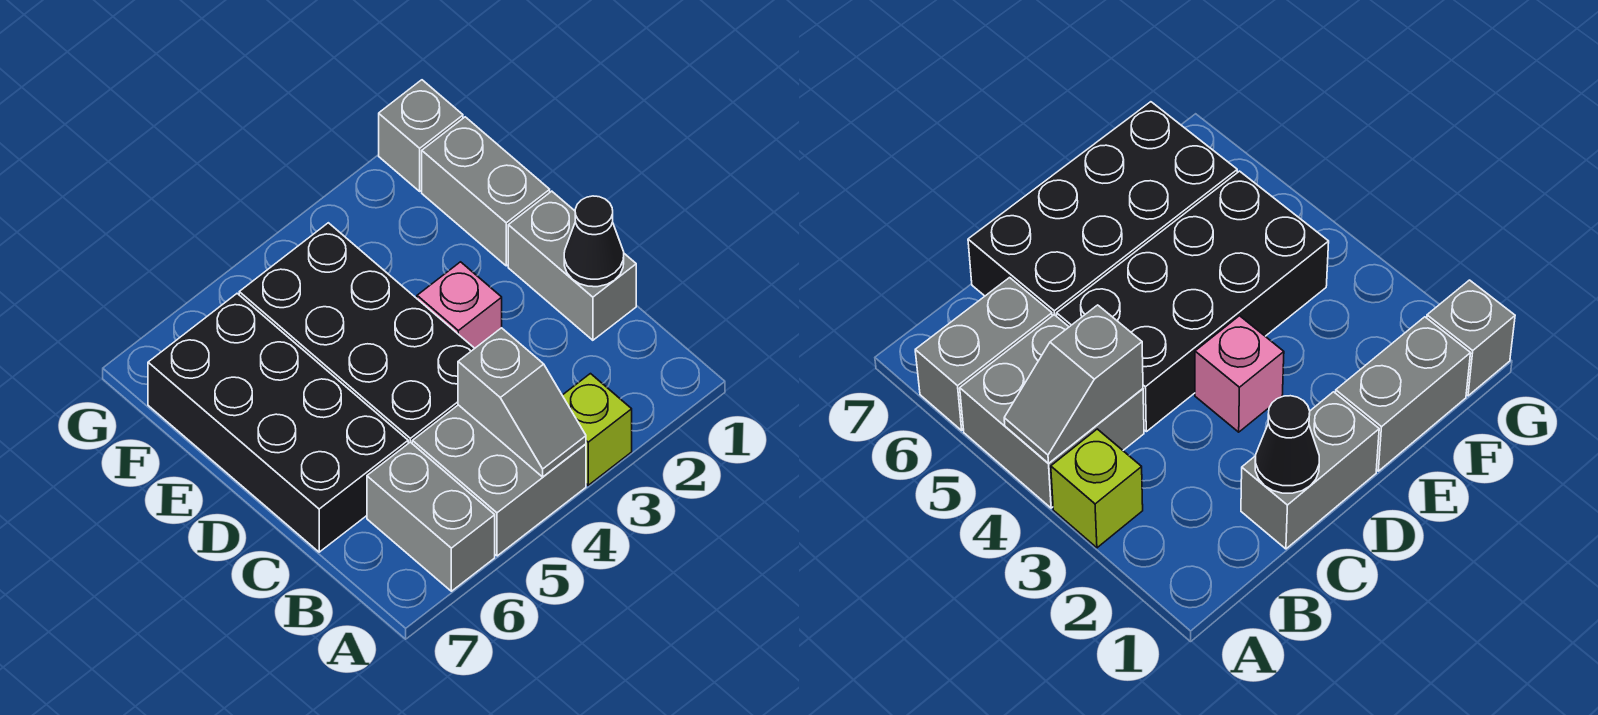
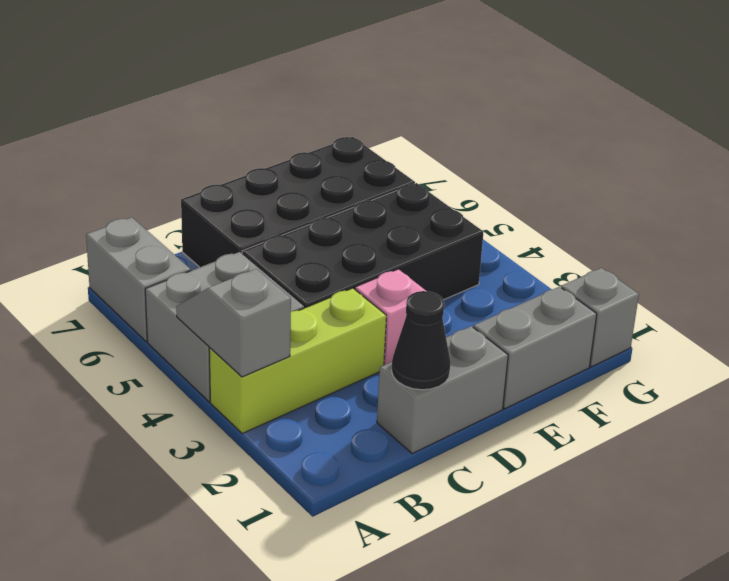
lime brick A3 level 1 -> lime brick A3:C3 level 1
grey slope A4:B4 level 2 top B -> grey slope A3:A4 level 2 top 3
grey brick A6:B6 level 1 -> grey brick A6:A7 level 1

